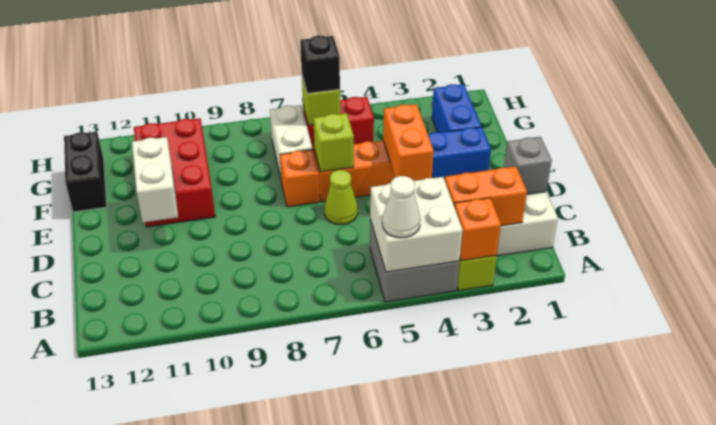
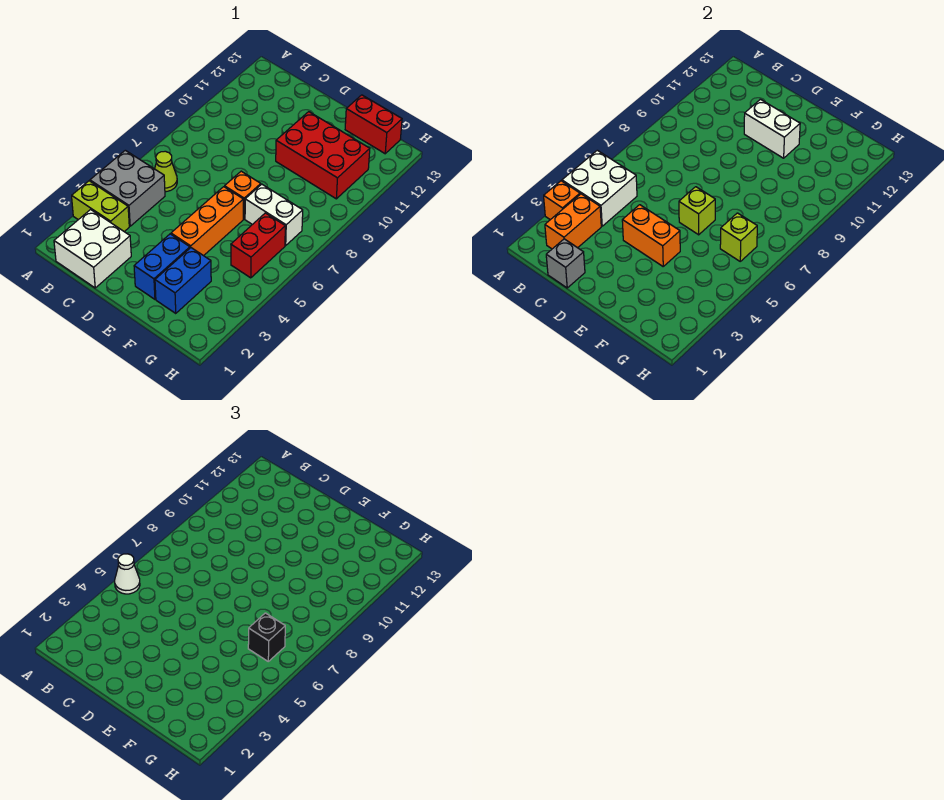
lime cone D6 level 1 -> lime cone B6 level 1
blue brick F2:G2 level 1 -> blue brick F2:F3 level 1
black brick F13:G13 level 1 -> red brick F13:G13 level 1

